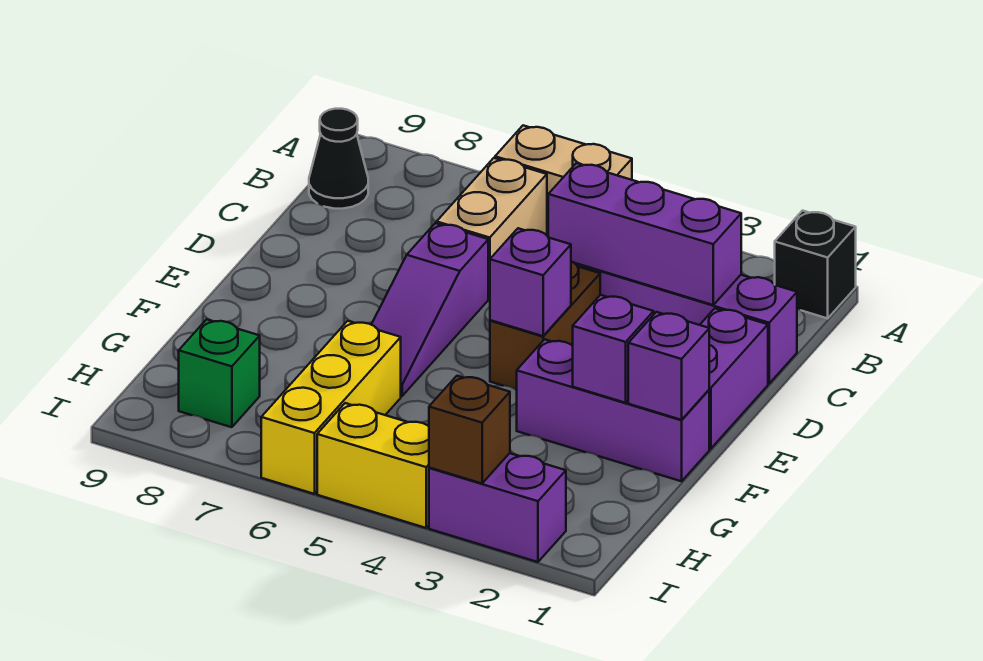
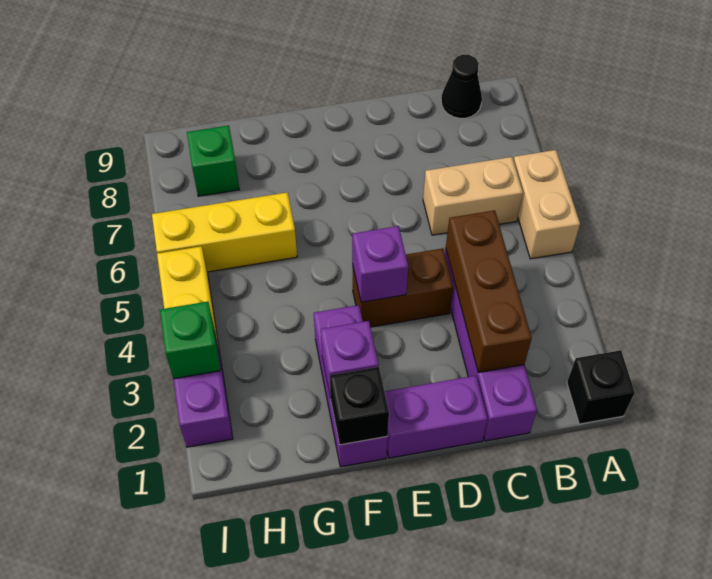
purple brick C2:C4 level 2 -> brown brick C2:C4 level 2
purple slope D6:F6 level 1 top D -> none
purple brick F1 level 2 -> black brick F1 level 2
brown brick I3 level 2 -> green brick I3 level 2

